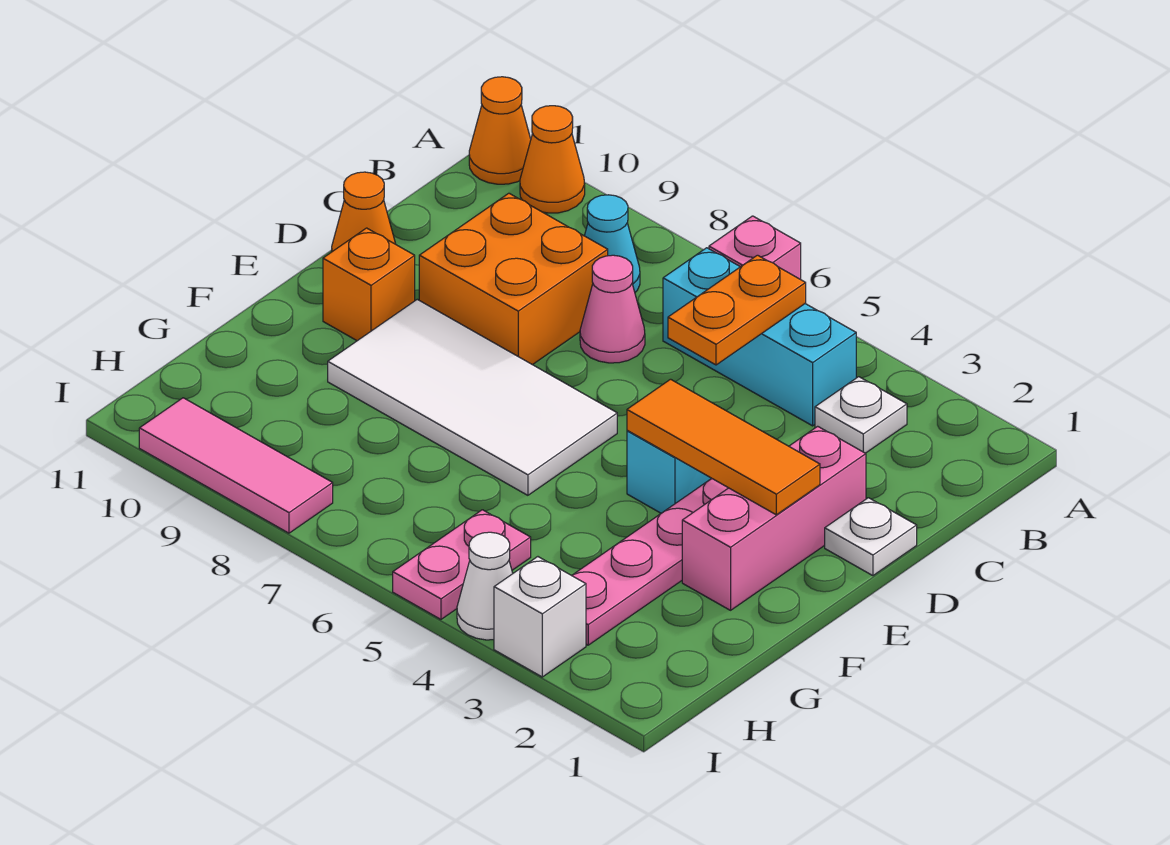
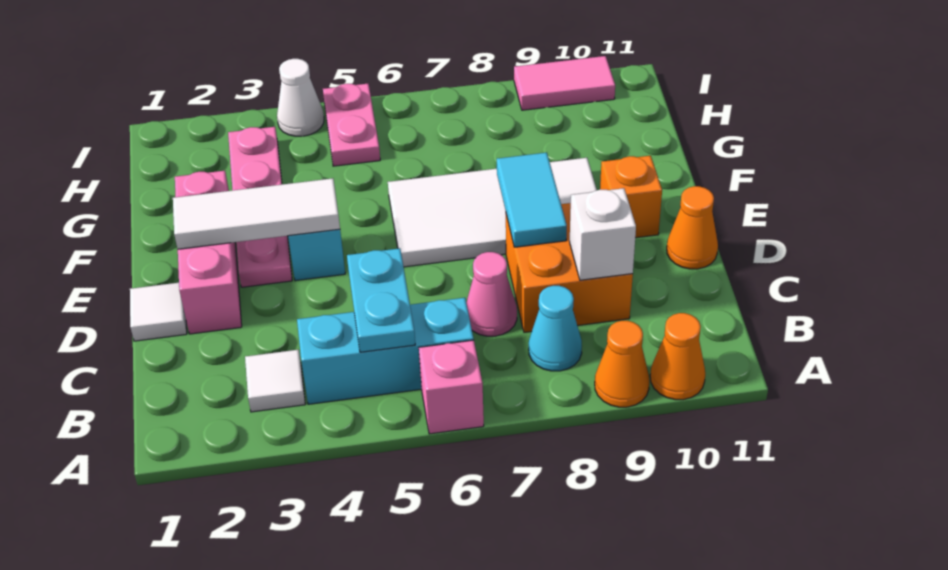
orange cone A11 level 1 -> orange cone A9 level 1
white plate B3 level 1 -> white tile B3 level 1
orange plate B5:C5 level 2 -> cyan plate B5:C5 level 2
white plate D1 level 1 -> white tile D1 level 1
none -> cyan tile D8:E8 level 2
orange tile E2:E4 level 2 -> white tile E2:E4 level 2
white brick I3 level 1 -> white brick C9 level 2
pink tile I8:I10 level 1 -> pink tile I9:I10 level 1

